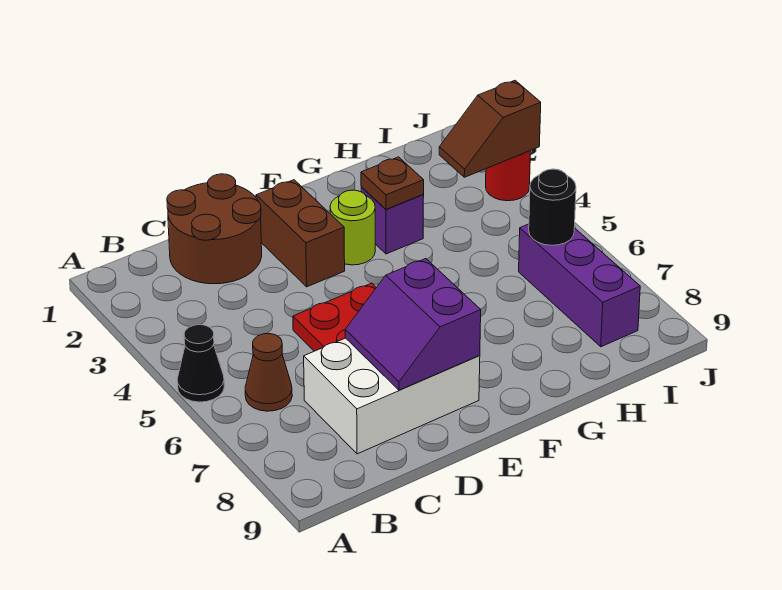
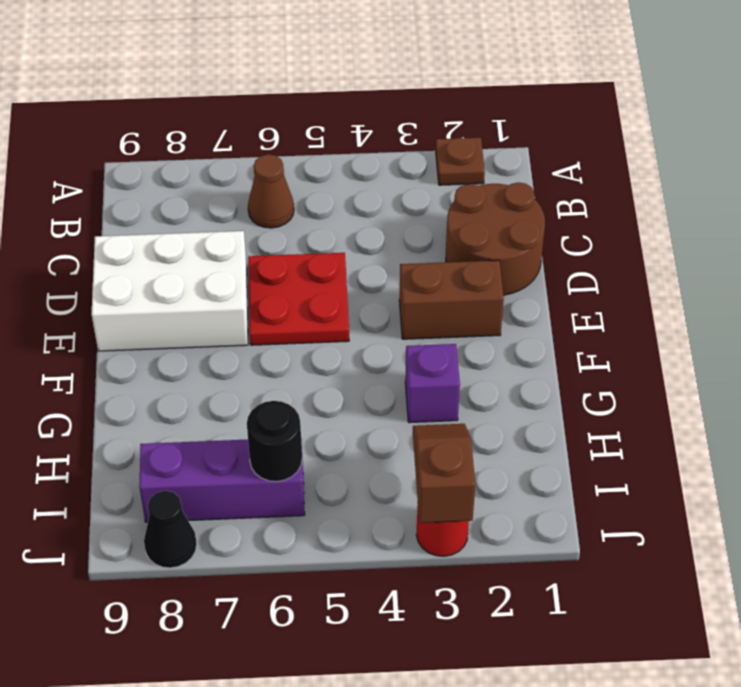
black cone A5 level 1 -> black cone J8 level 1
white brick C7:E8 level 1 -> white brick D7:E9 level 1
purple slope D7:E8 level 2 top E -> none
lime round brick F3 level 1 -> none
brown plate G3 level 2 -> brown plate A2 level 1

